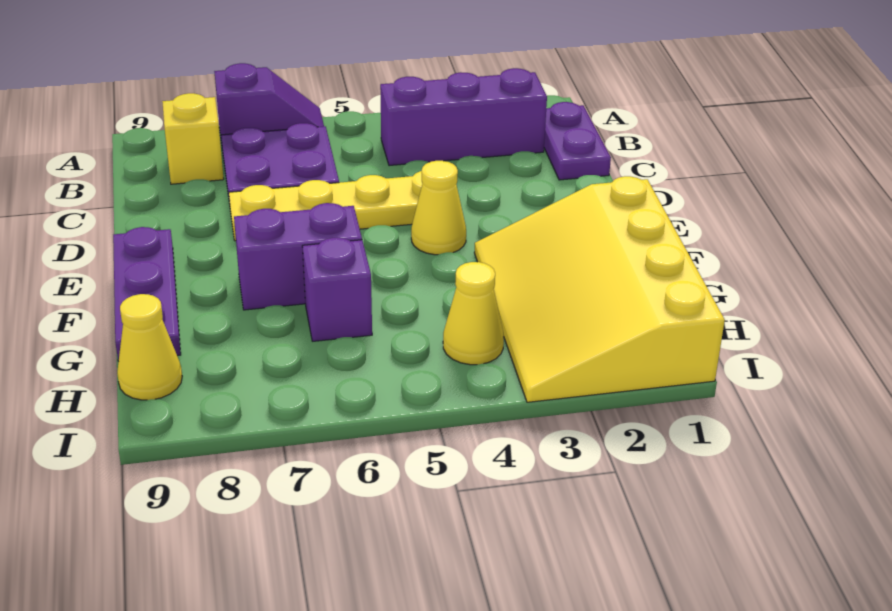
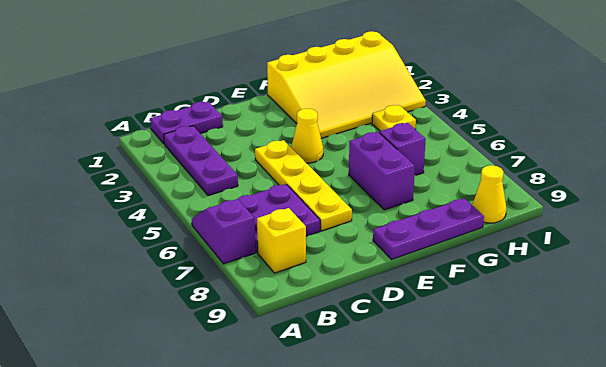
purple brick B2:B4 level 1 -> purple plate B2:B4 level 1
yellow cone H4 level 1 -> yellow plate H4 level 1

